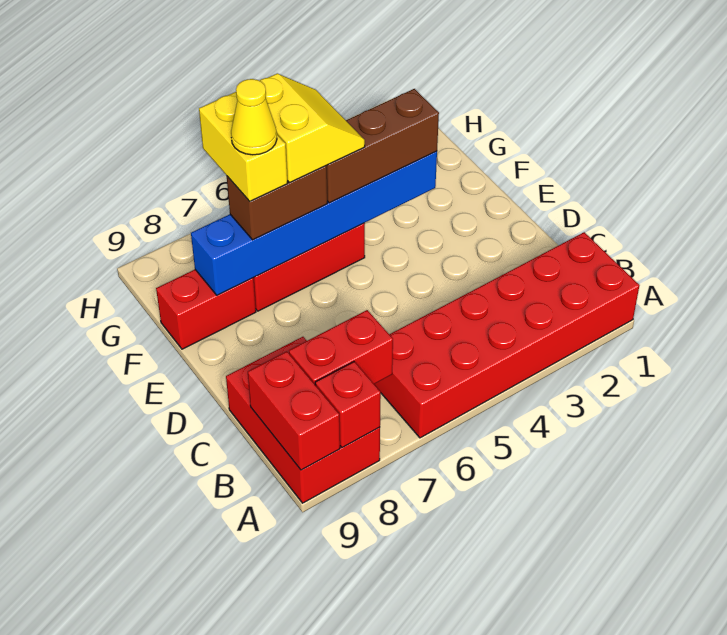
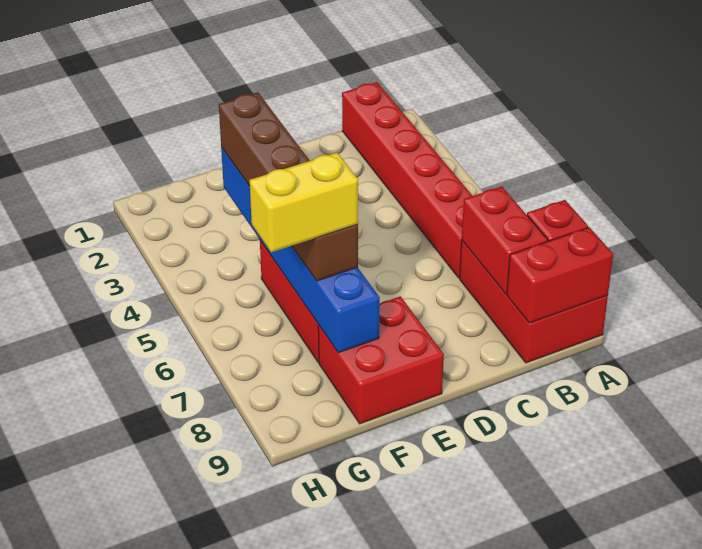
red brick A1:B6 level 1 -> red brick B1:B6 level 1
red brick A8:C9 level 1 -> red brick A7:B9 level 1
yellow slope F5:G6 level 4 top 6 -> none
yellow cone F7 level 5 -> none
red brick F8:F9 level 1 -> red brick E8:F9 level 1

